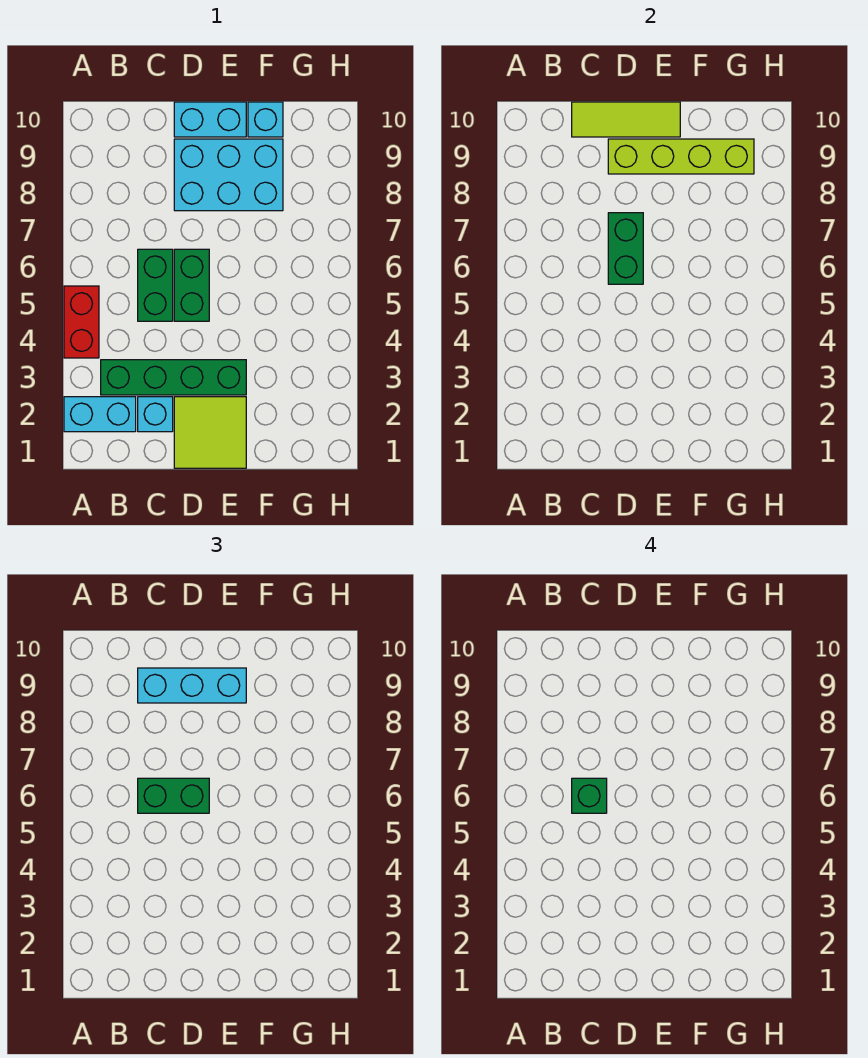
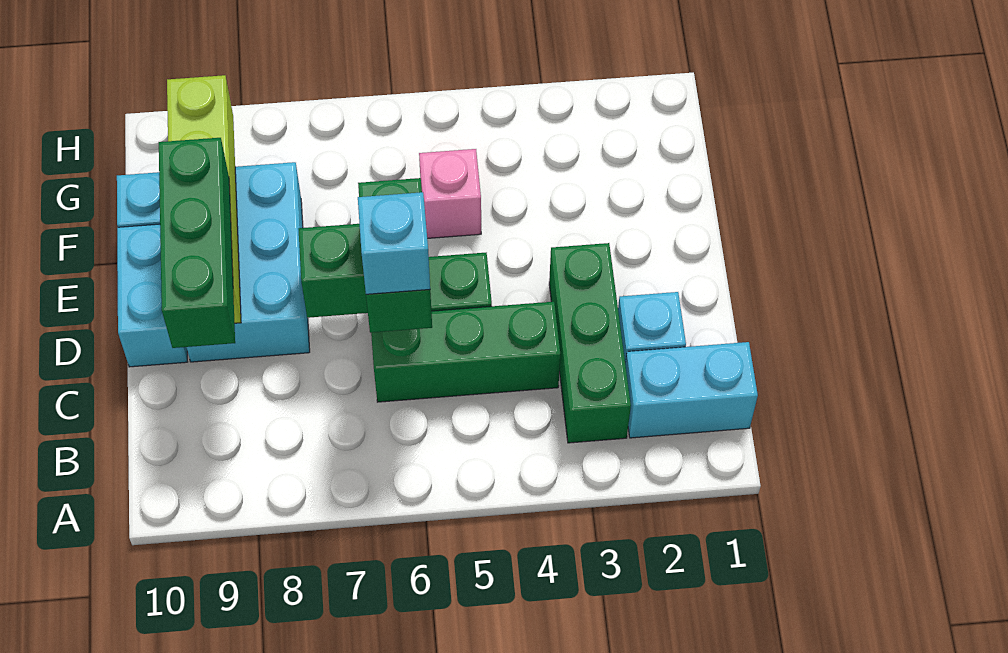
cyan brick A2:B2 level 1 -> cyan brick B1:B2 level 1
red brick A4:A5 level 1 -> none
green brick B3:E3 level 1 -> green brick B3:D3 level 1
green brick C5:C6 level 1 -> green brick C4:C6 level 1
green brick C6 level 4 -> cyan brick C6 level 4
cyan brick C9:E9 level 3 -> green brick C9:E9 level 3
lime tile C10:E10 level 2 -> none
lime tile D1:E2 level 1 -> none
none -> pink brick F5 level 1

